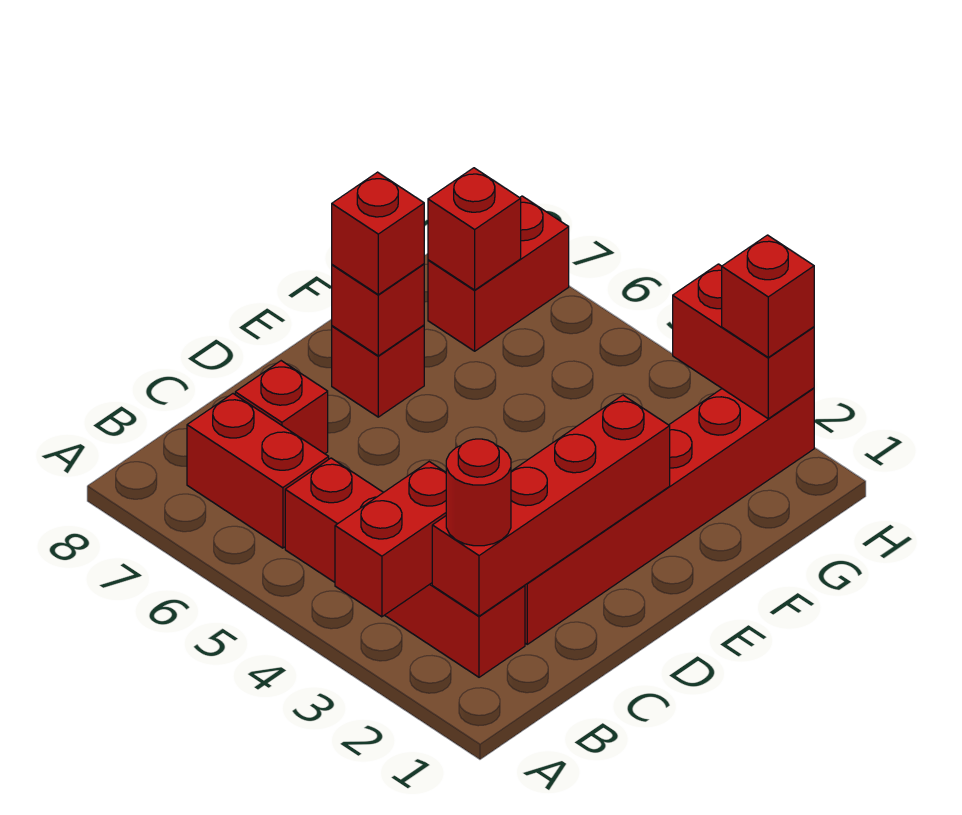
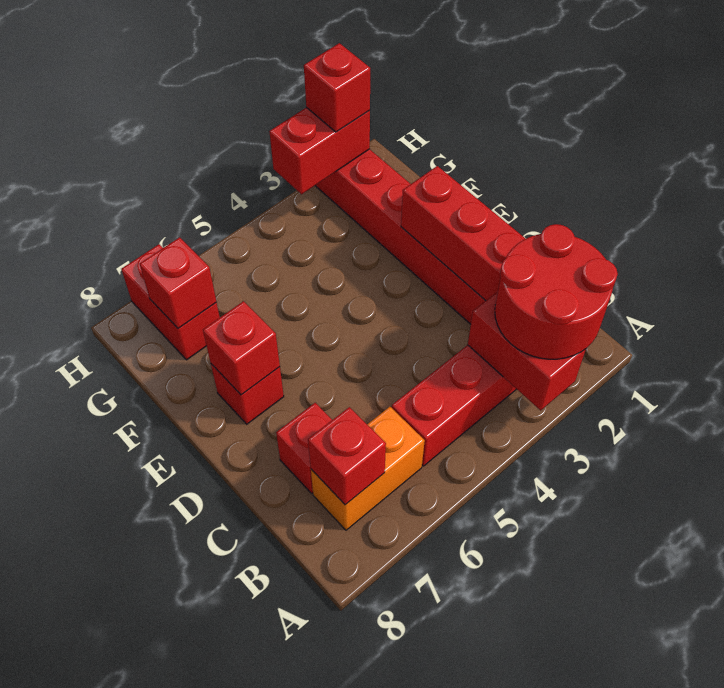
red round brick B2 level 3 -> red round brick A2:B3 level 3
red brick B6:B7 level 1 -> orange brick B6:B7 level 1
red brick E7 level 3 -> red brick B7 level 2

